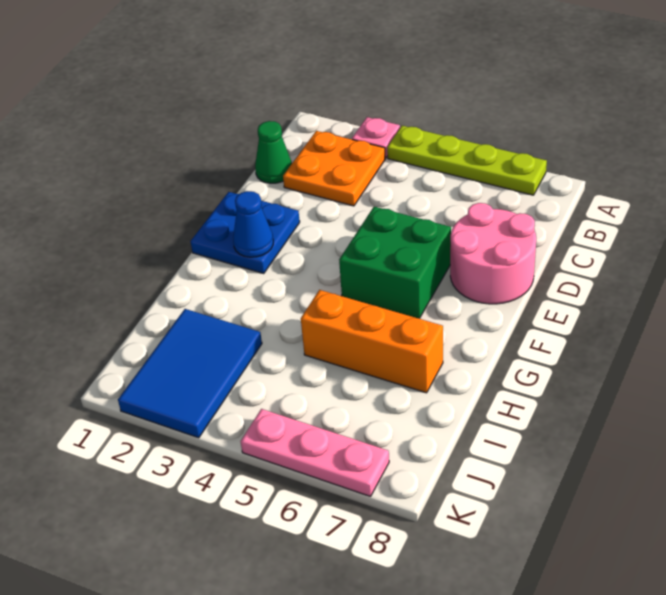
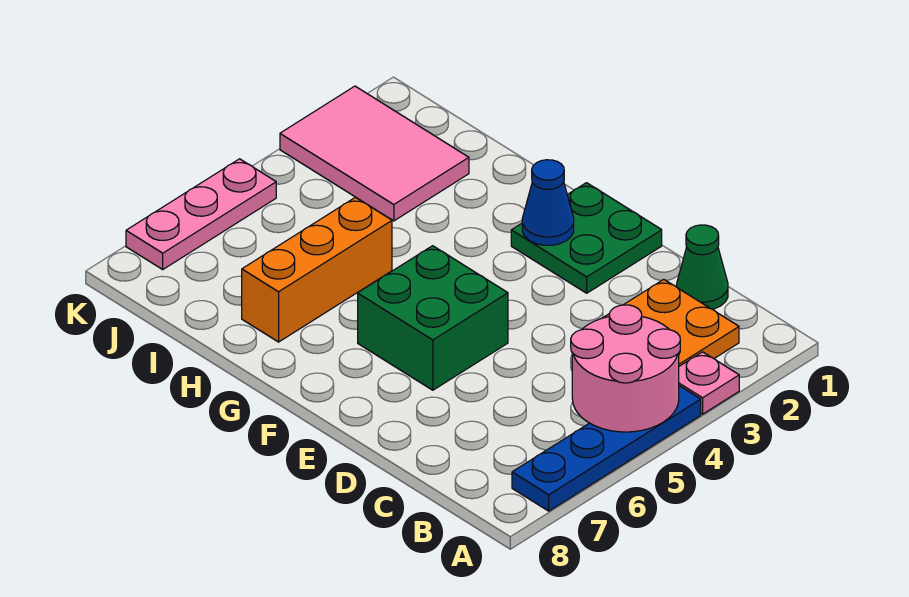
lime plate A4:A7 level 1 -> blue plate A4:A7 level 1
pink round brick D7:E8 level 1 -> pink round brick A4:B5 level 2
blue plate E1:F2 level 1 -> green plate E1:F2 level 1
blue tile I2:K3 level 1 -> pink tile I2:K3 level 1

